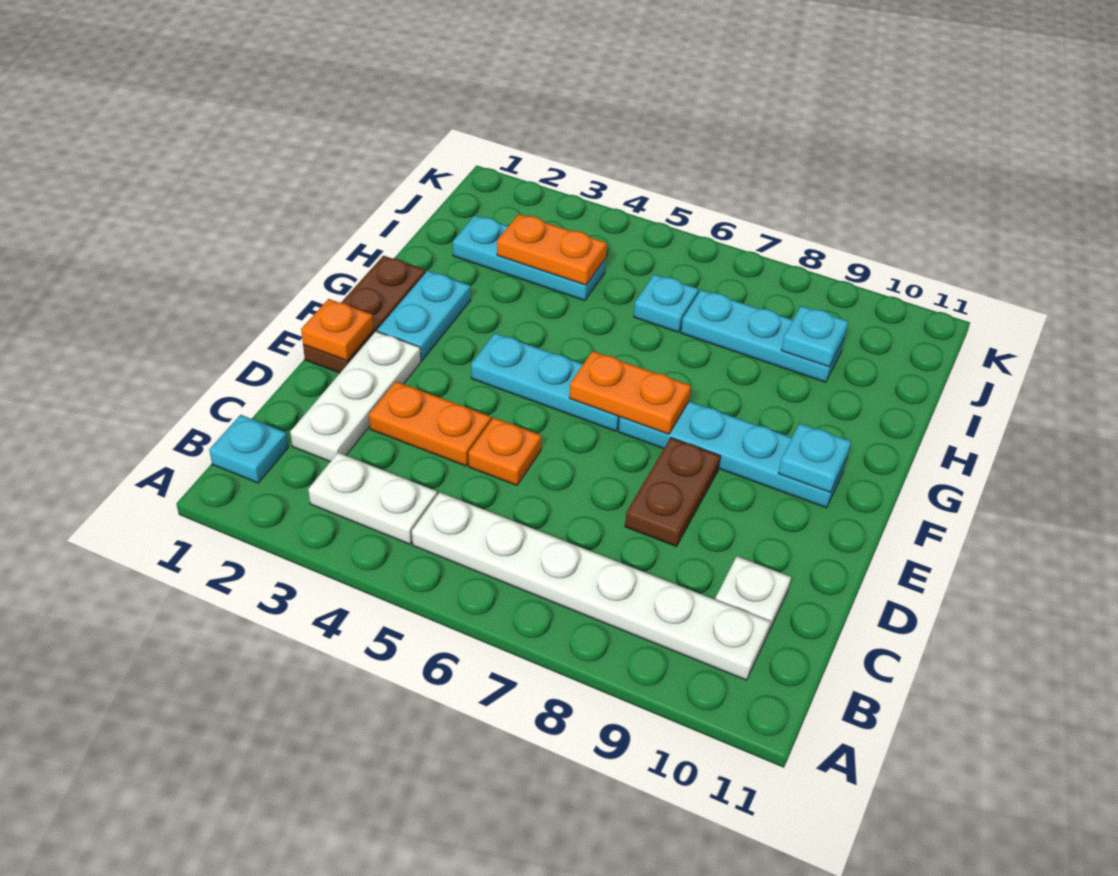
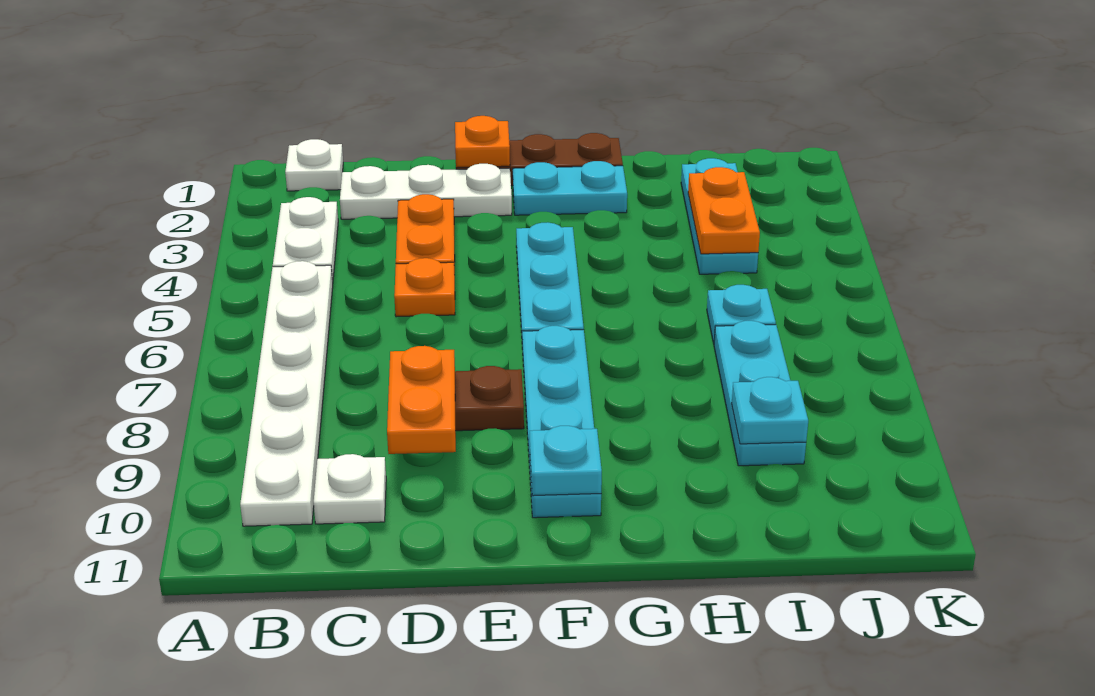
cyan plate B1 level 1 -> white plate B1 level 1
orange plate F6:F7 level 2 -> orange plate D8:D9 level 2

